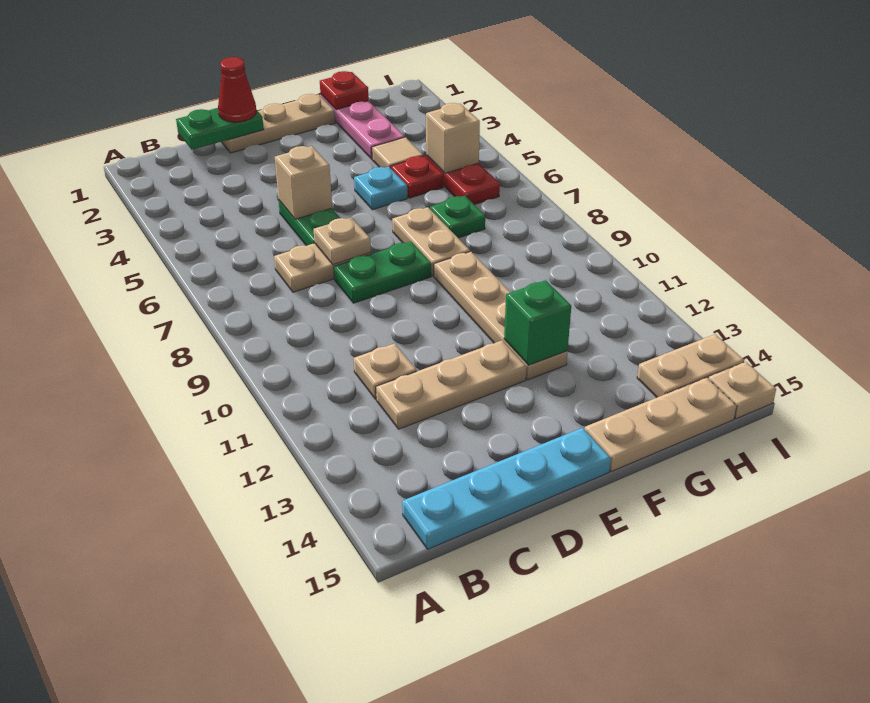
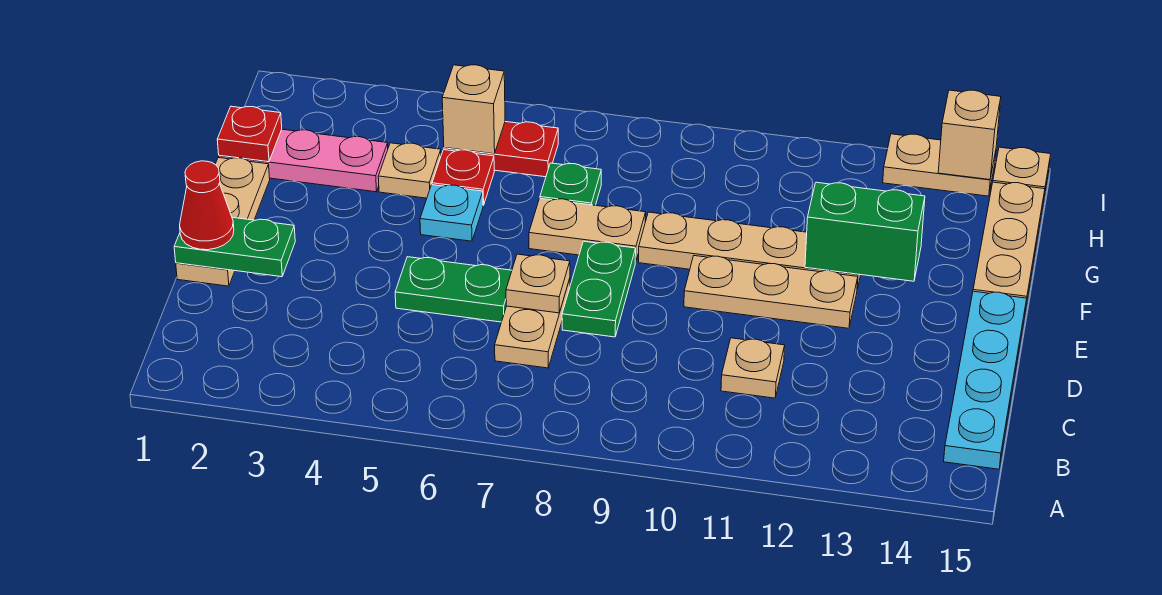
green plate C1:D1 level 2 -> green plate D1:D2 level 2
tan plate C12:E12 level 1 -> tan plate E10:E12 level 1
tan brick D5 level 2 -> tan brick I14 level 2
green brick F12 level 2 -> green brick F12:F13 level 2
tan tile G4 level 1 -> tan plate G4 level 1
tan plate H14:I14 level 1 -> tan plate I13:I14 level 1

